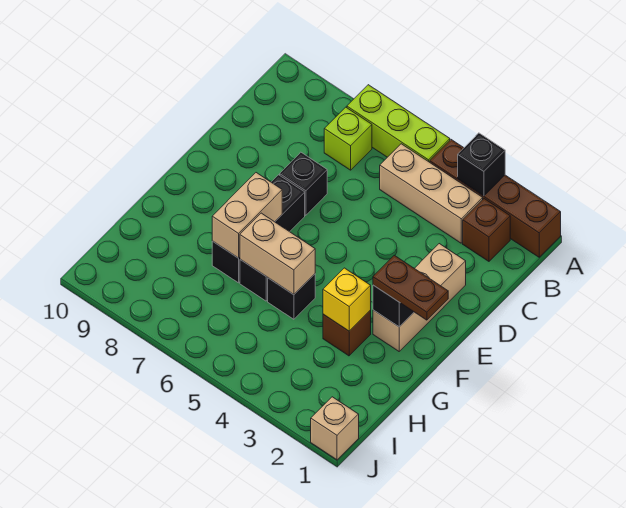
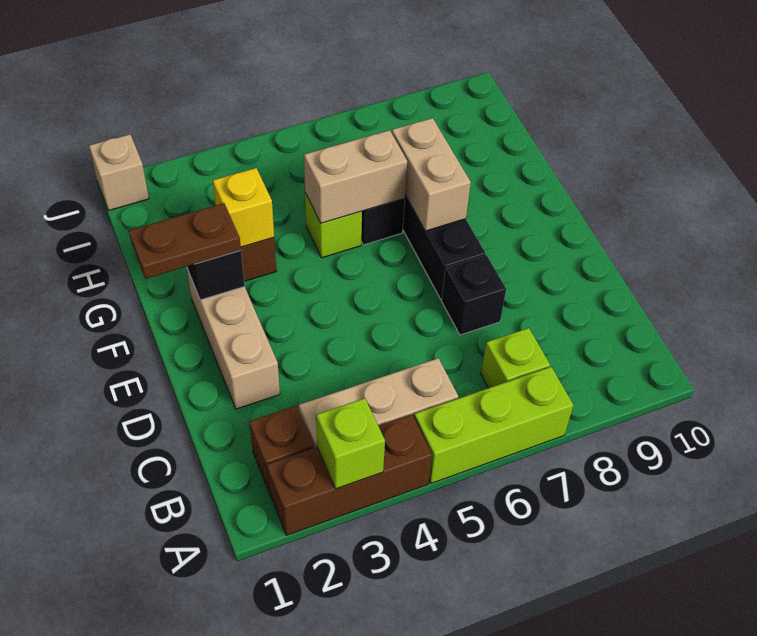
brown brick A1:A4 level 1 -> brown brick A2:A4 level 1
black brick A3 level 2 -> lime brick A3 level 2
black brick G5 level 1 -> lime brick G5 level 1

